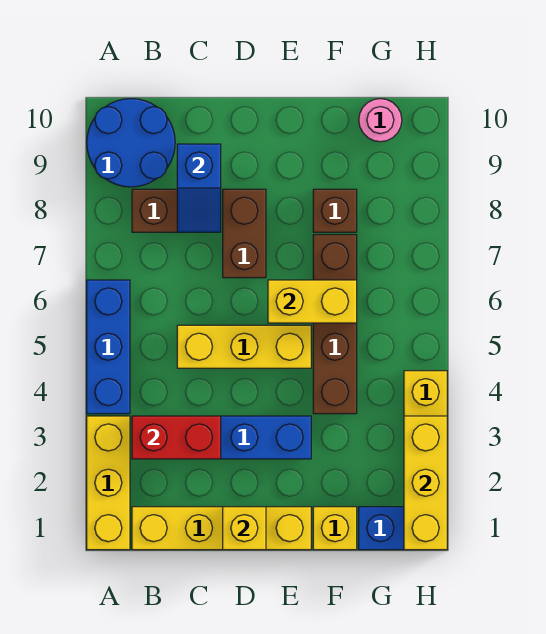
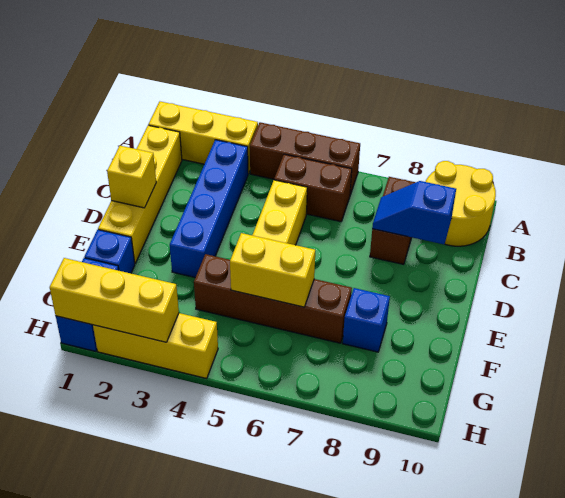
blue brick A4:A6 level 1 -> brown brick A4:A6 level 1
blue round brick A9:B10 level 1 -> yellow round brick A9:B10 level 1
red brick B3:C3 level 2 -> none
brown brick D7:D8 level 1 -> brown brick B5:B6 level 1
yellow brick E6:F6 level 2 -> yellow brick F5:F6 level 2
yellow brick F1 level 1 -> blue brick F1 level 1
brown brick F8 level 1 -> blue brick F8 level 1
pink round brick G10 level 1 -> none

